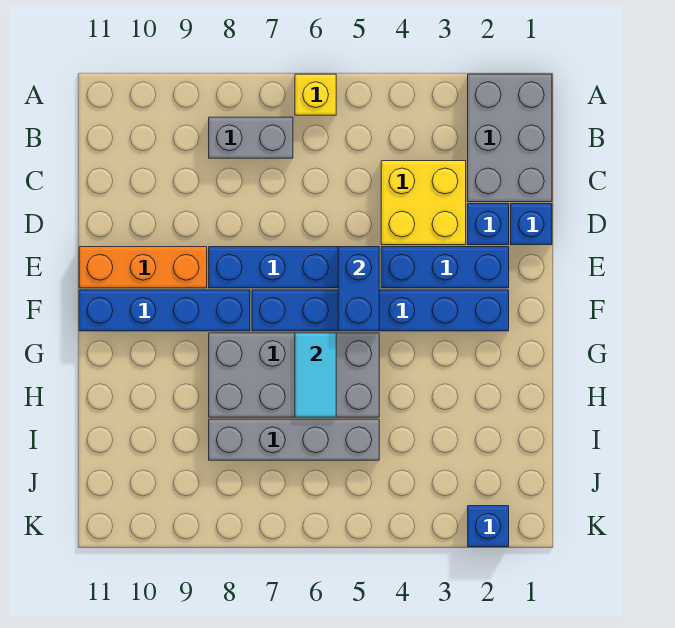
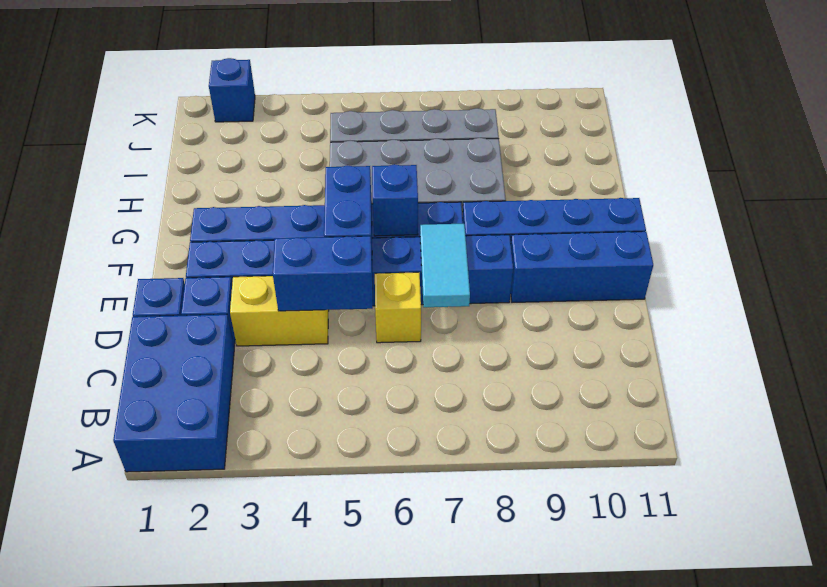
grey brick A1:C2 level 1 -> blue brick A1:C2 level 1
yellow brick A6 level 1 -> yellow brick D6 level 1
grey brick B7:B8 level 1 -> none
yellow brick C3:D4 level 1 -> yellow brick D3:D4 level 1
none -> blue brick D4:D5 level 2
orange brick E9:E11 level 1 -> blue brick E9:E11 level 1
none -> blue brick F6 level 2
cyan tile G6:H6 level 2 -> cyan tile D7:E7 level 2

